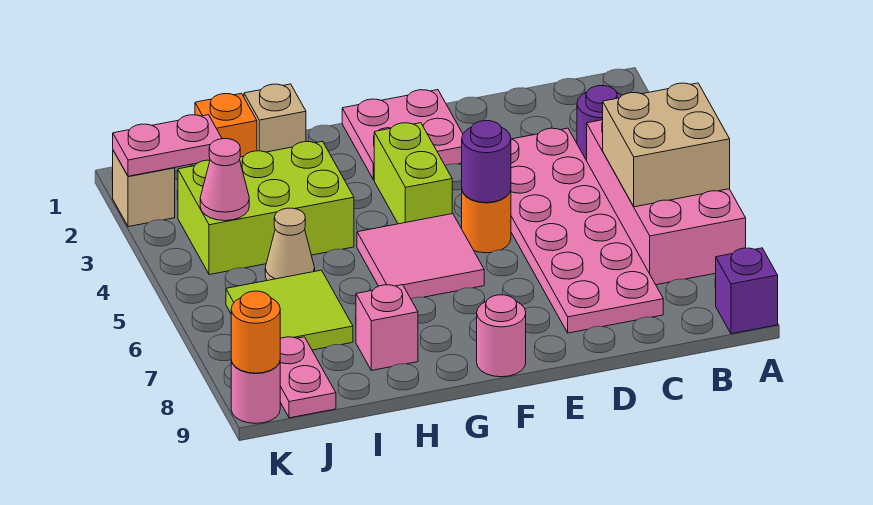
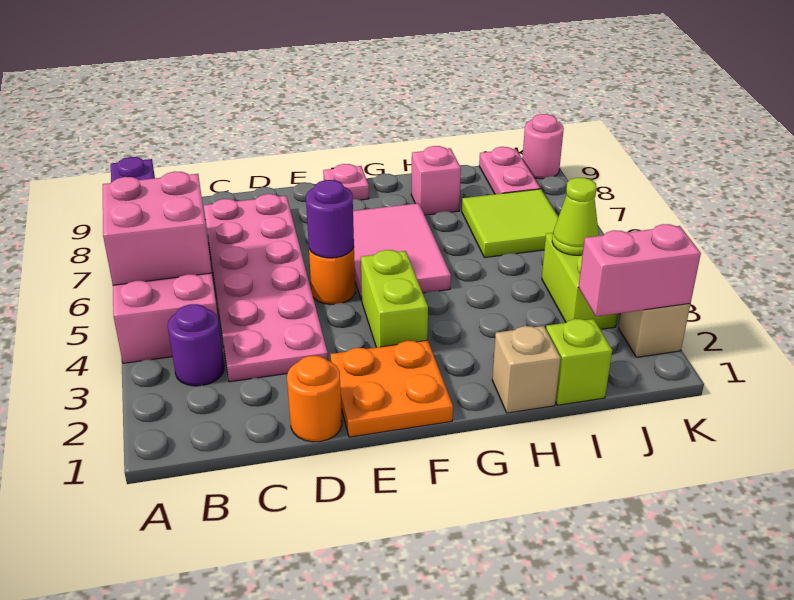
tan brick A5:B6 level 2 -> pink brick A5:B6 level 2
pink plate E1:F2 level 1 -> orange plate E1:F2 level 1
pink tile F5:G6 level 1 -> pink tile F5:G7 level 1
pink round brick F9 level 1 -> pink plate F9 level 1
lime brick H3:J4 level 1 -> lime brick J3:J4 level 1
orange brick I1 level 1 -> lime brick I1 level 1
tan cone I5 level 1 -> none
pink plate J2:K2 level 2 -> pink brick J2:K2 level 2
pink cone J4 level 2 -> lime cone J4 level 2
orange round brick K9 level 2 -> orange round brick D1 level 1

